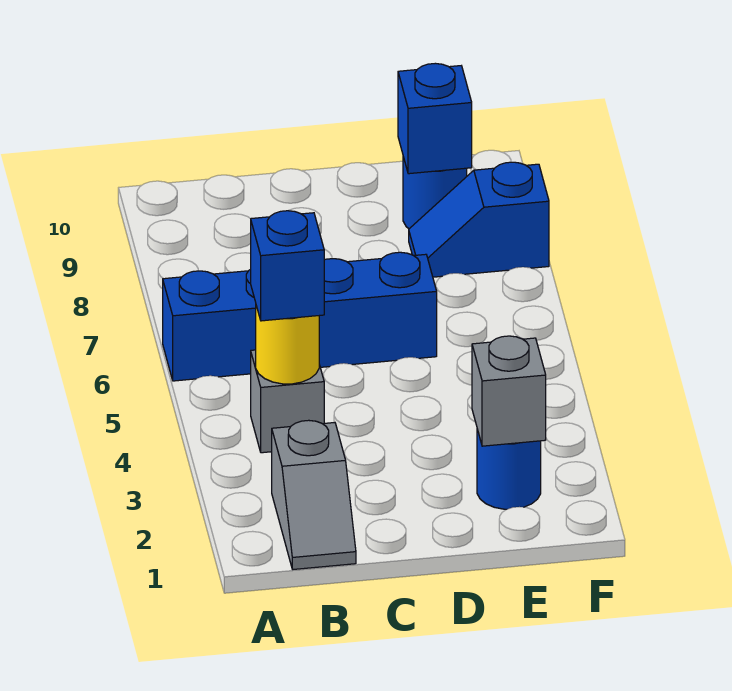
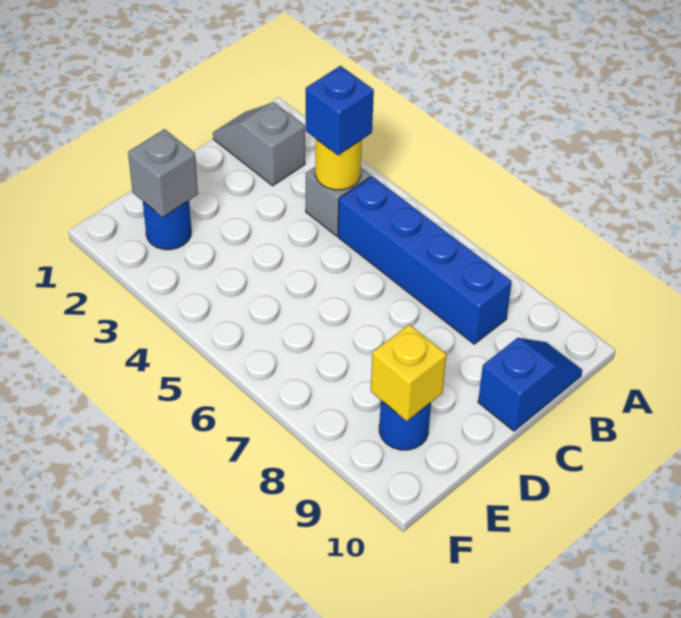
blue brick A6:D6 level 1 -> blue brick B5:B8 level 1
blue slope E8:F8 level 1 top F -> blue slope B10:C10 level 1 top C
blue brick E9 level 2 -> yellow brick E9 level 2

